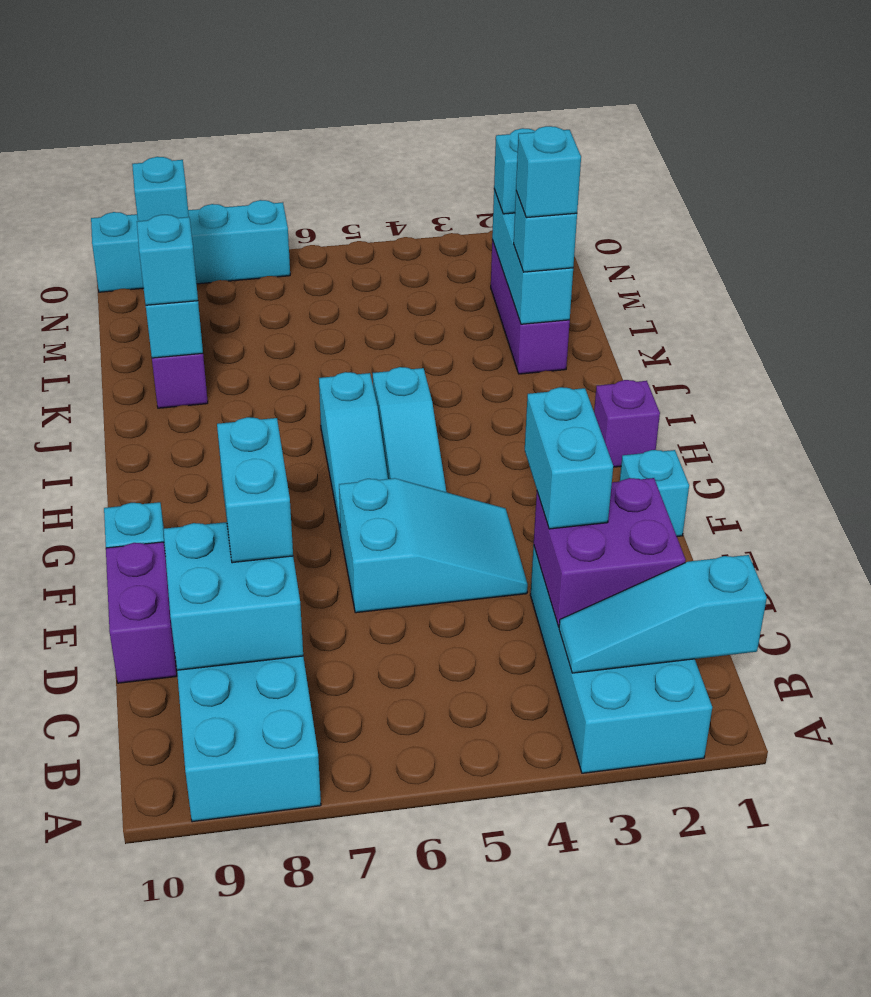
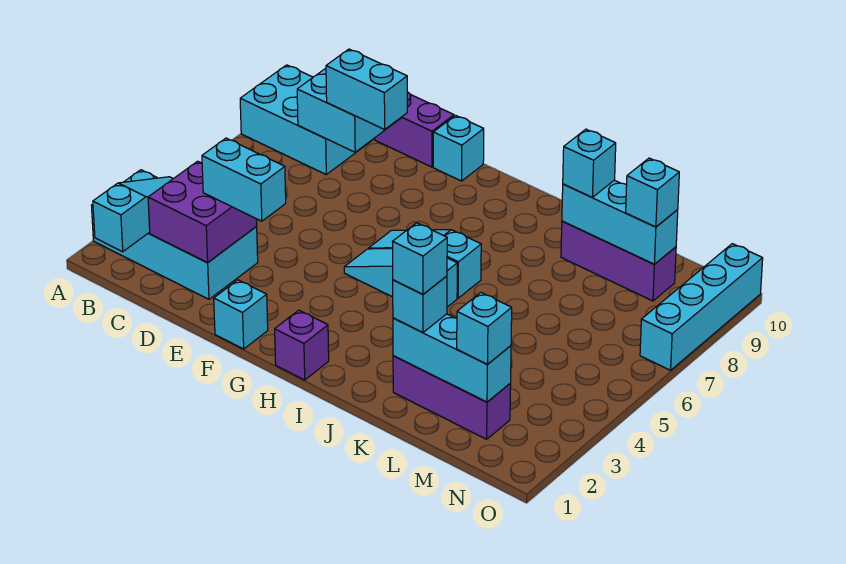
cyan slope E4:F6 level 1 top 6 -> none

